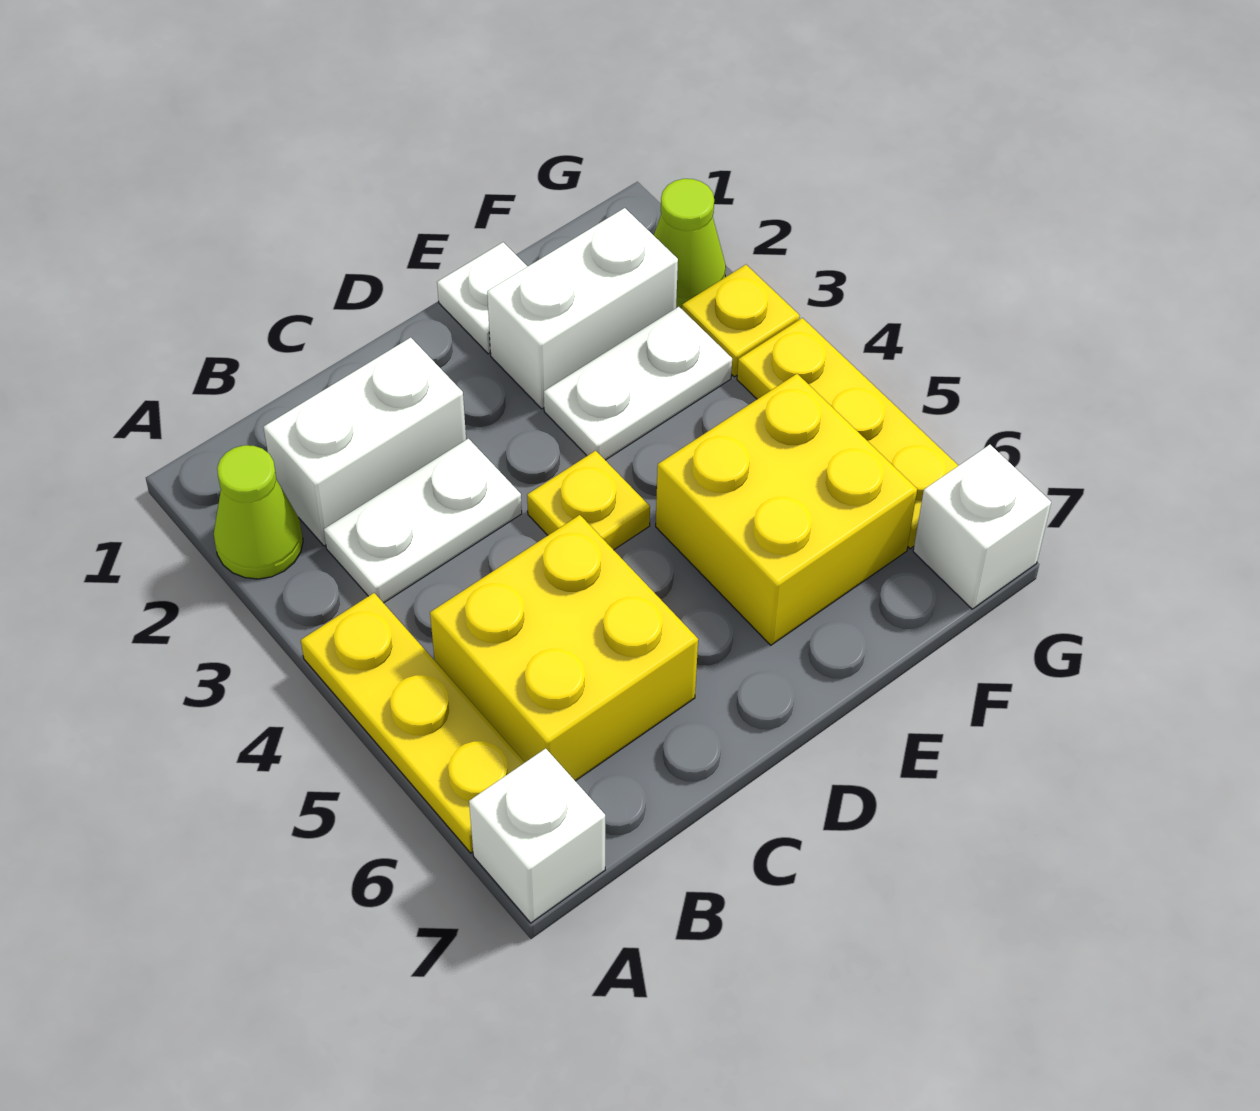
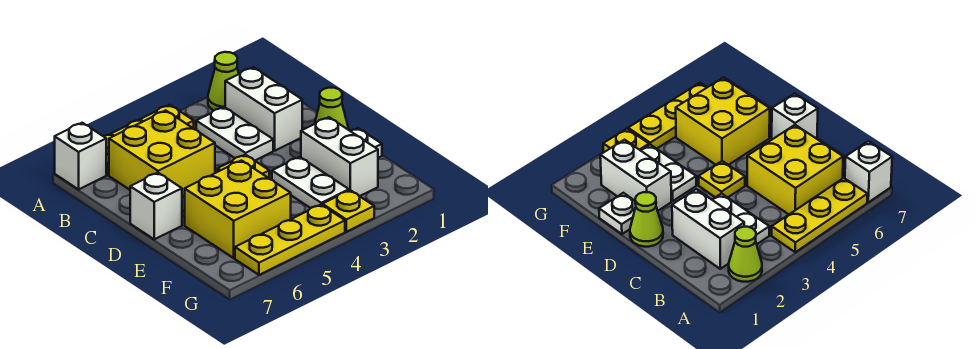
lime cone G2 level 1 -> lime cone D1 level 1
white brick G7 level 1 -> white brick D7 level 1

